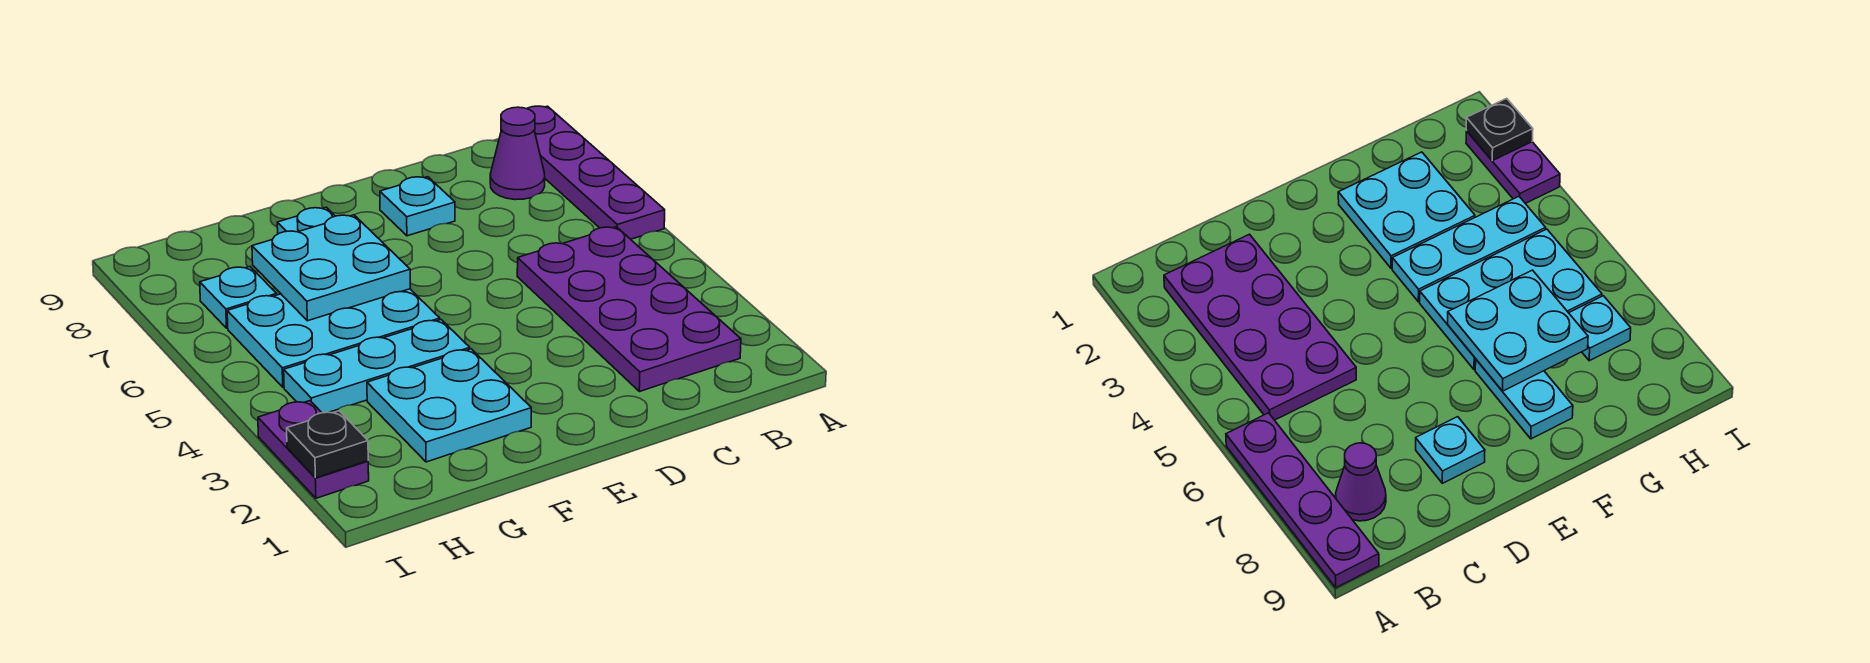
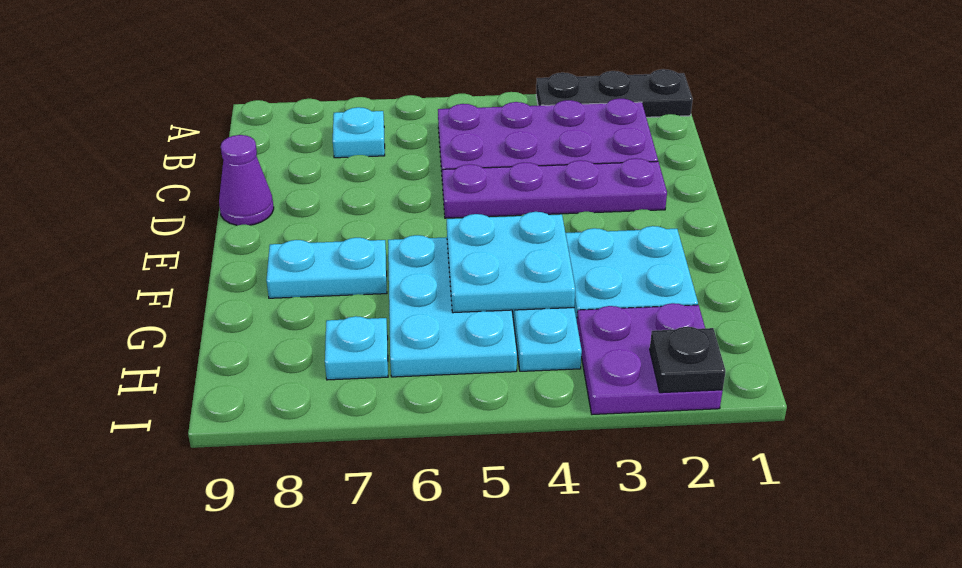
none -> black plate A1:A3 level 1
purple plate A6:A9 level 1 -> purple plate D2:D5 level 1
purple cone B8 level 1 -> purple cone D9 level 1
cyan plate D8 level 1 -> cyan plate B7 level 1
cyan plate F6:G7 level 2 -> cyan plate F4:G5 level 2
purple plate I2:I3 level 1 -> purple plate H2:I3 level 1

